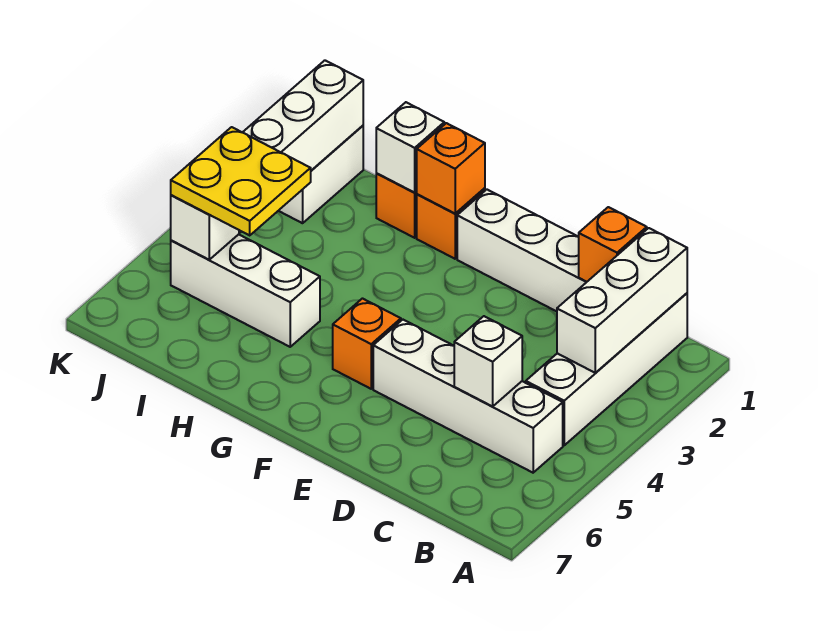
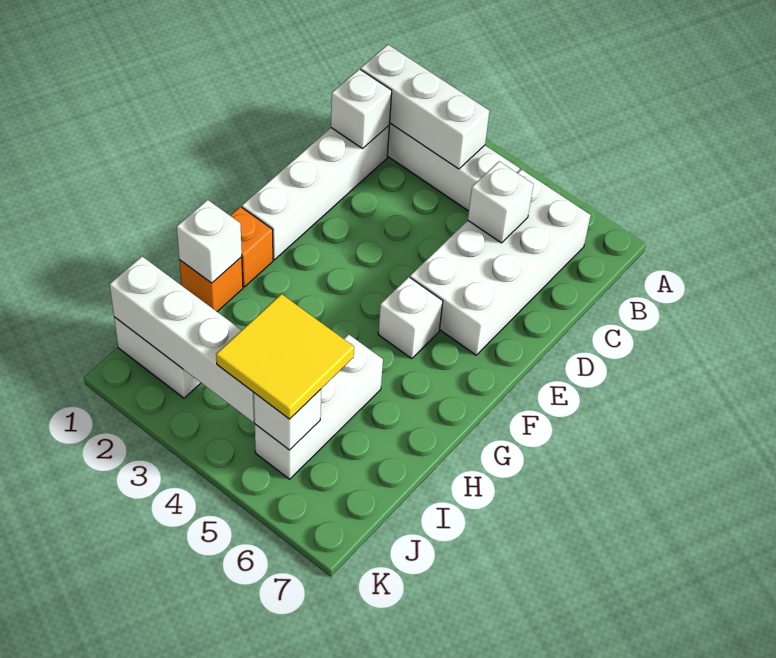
white brick B5:E5 level 1 -> white brick B5:E6 level 1
orange brick C1 level 2 -> white brick C1 level 2
orange brick F5 level 1 -> white brick F5 level 1
orange brick G1 level 2 -> none
yellow plate I4:J5 level 3 -> yellow tile I4:J5 level 3

